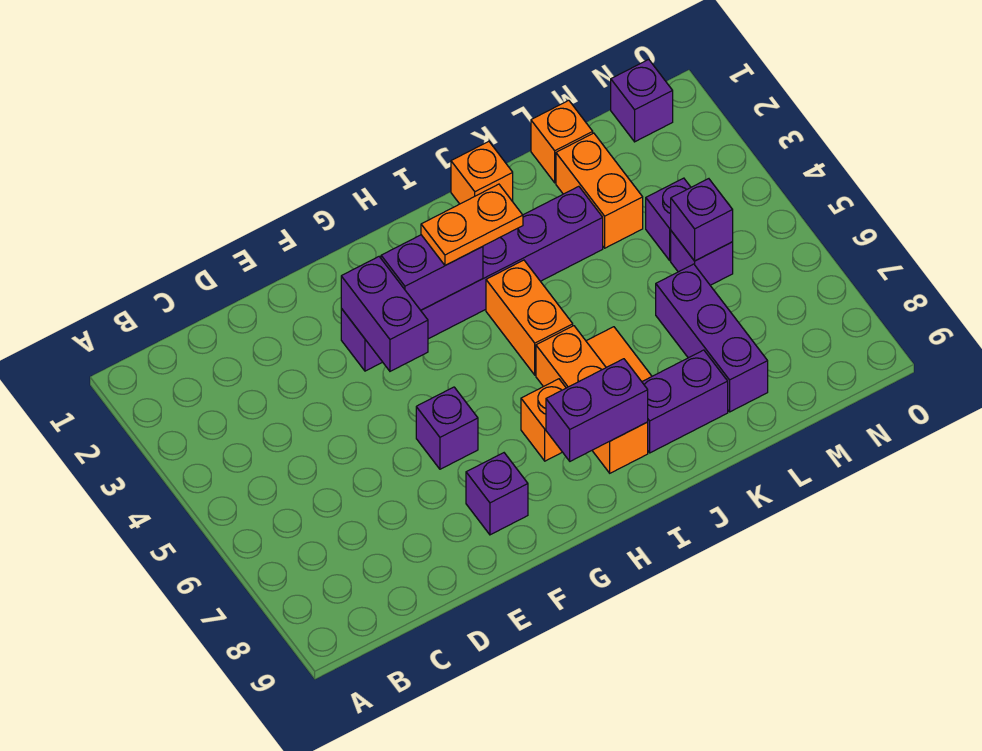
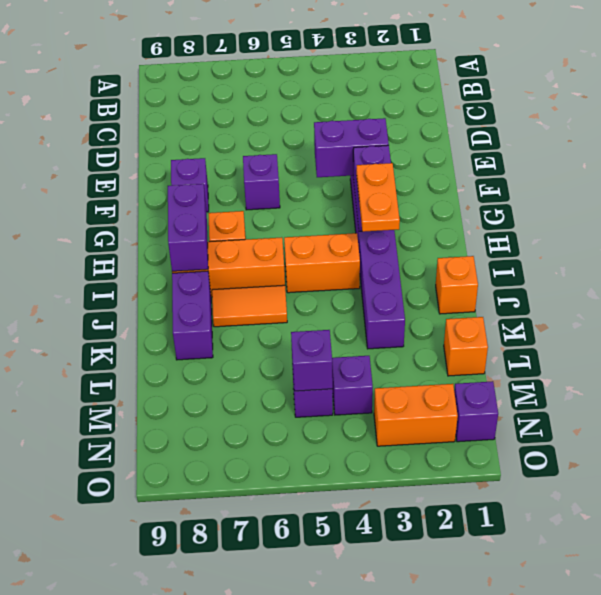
orange brick L2:L3 level 1 -> orange brick N2:N3 level 1
purple brick L6:L8 level 1 -> none

